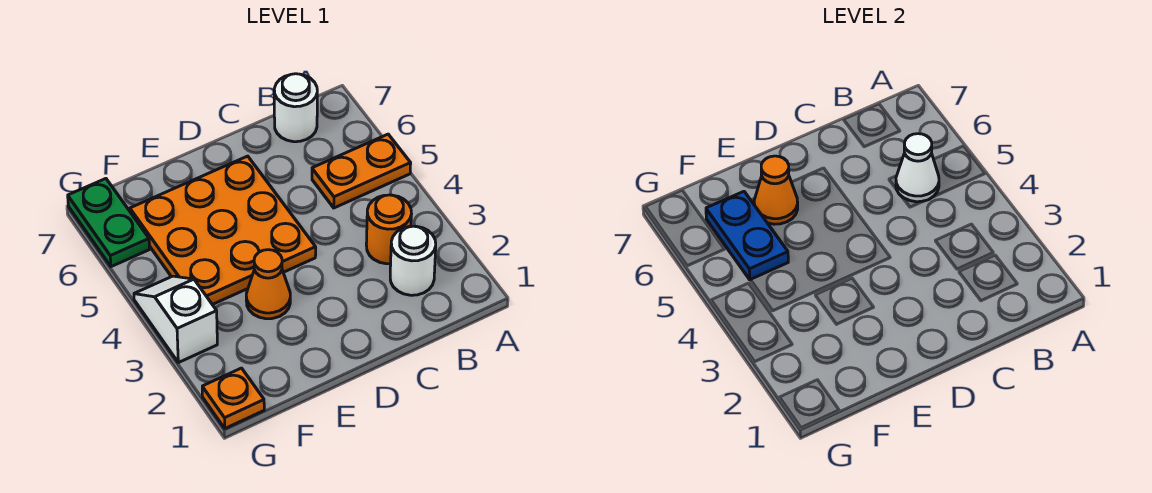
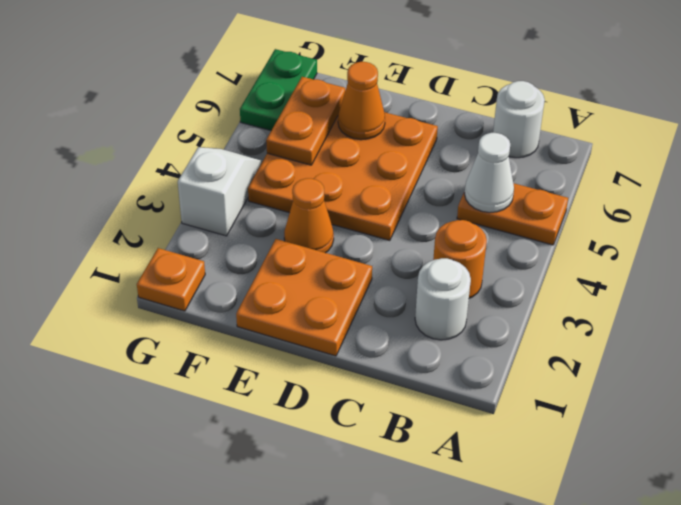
none -> orange plate D1:E2 level 1
blue plate F5:F6 level 2 -> orange plate F5:F6 level 2

